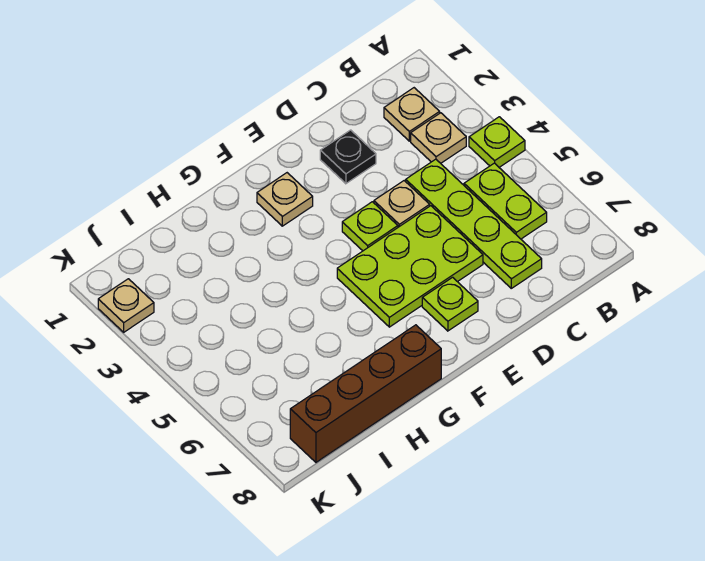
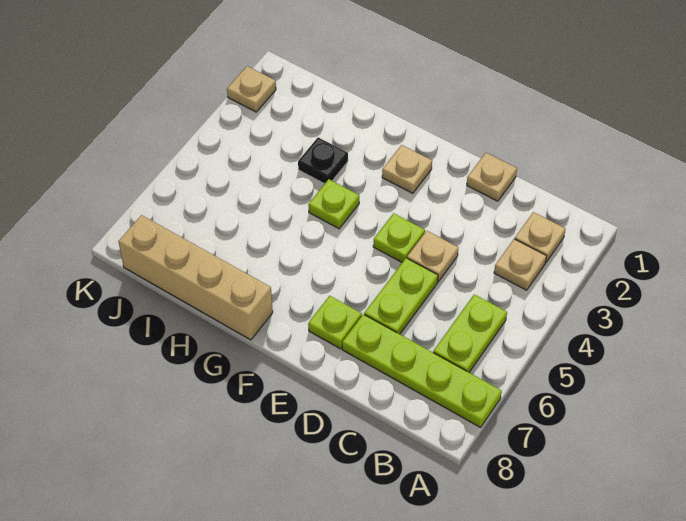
lime plate A4 level 1 -> lime plate G4 level 1
lime plate C4:C7 level 1 -> lime plate A7:D7 level 1
none -> tan plate D1 level 1
black plate D2 level 1 -> black plate H3 level 1
lime plate D5:F6 level 1 -> lime plate D5:D6 level 1
brown brick G8:J8 level 1 -> tan brick G8:J8 level 1

